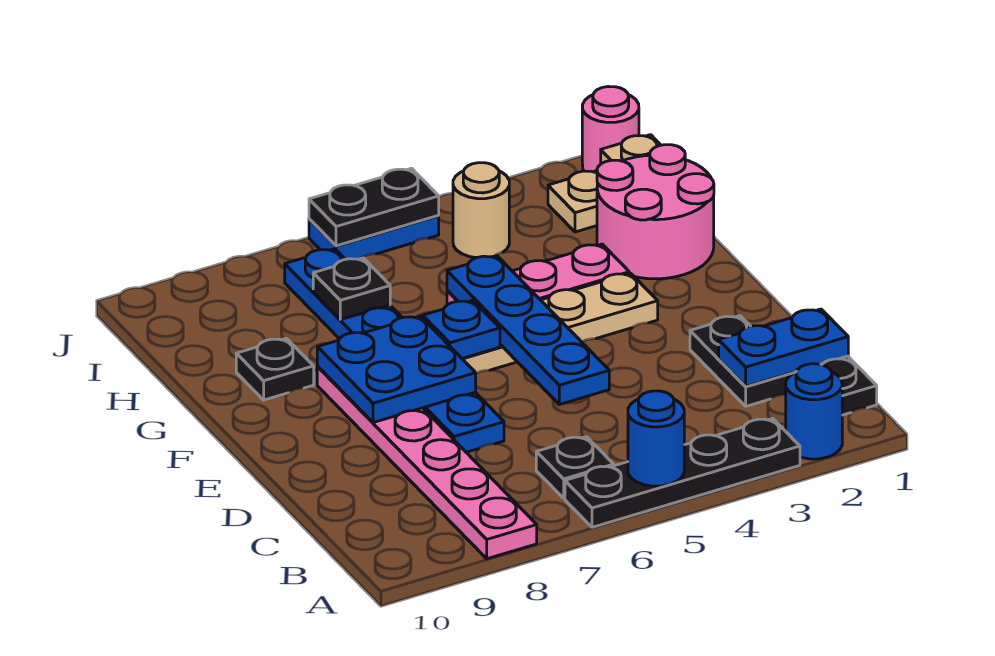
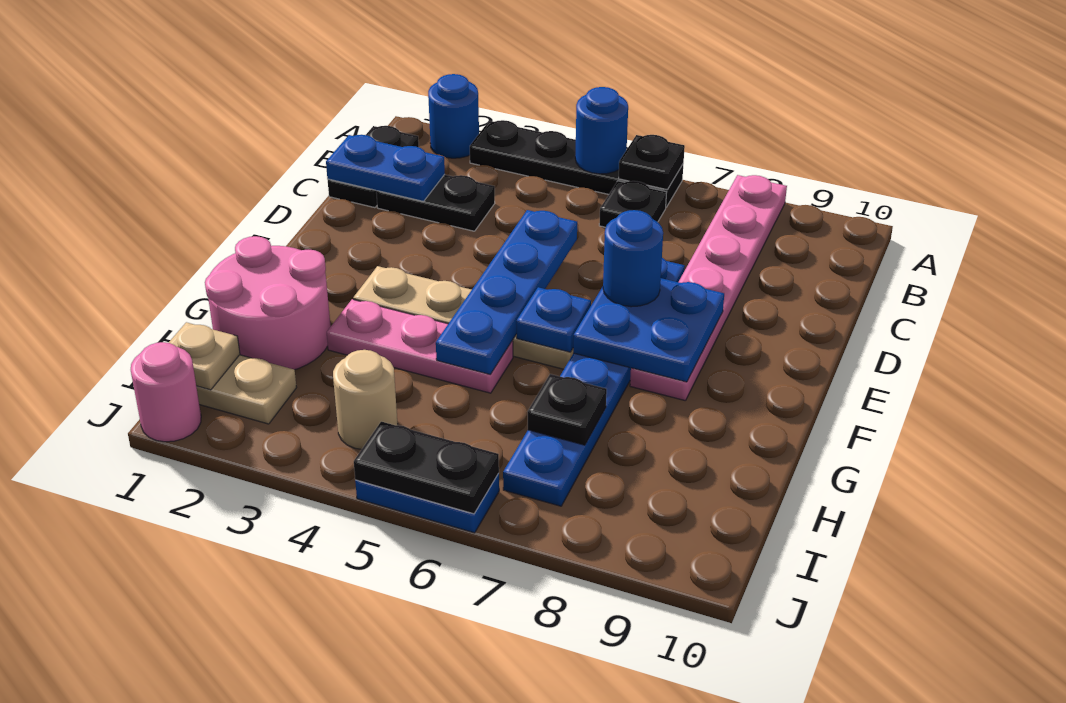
black plate C2:D2 level 1 -> black plate C2:C3 level 1
none -> blue round brick E7 level 3
black plate G9 level 1 -> black plate A6 level 2

